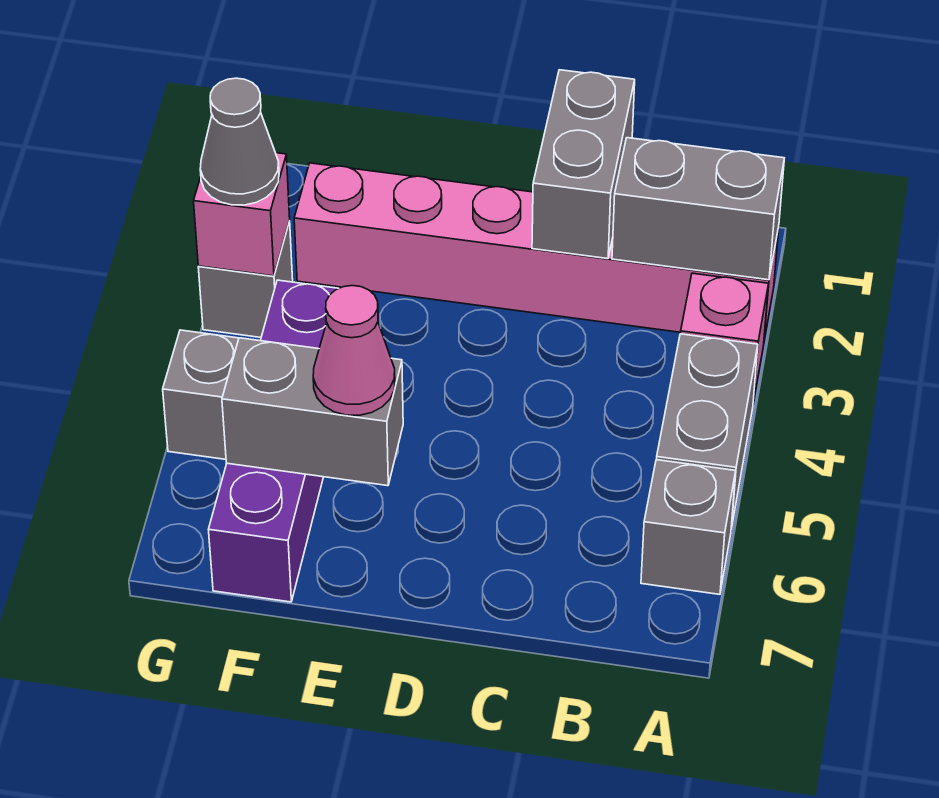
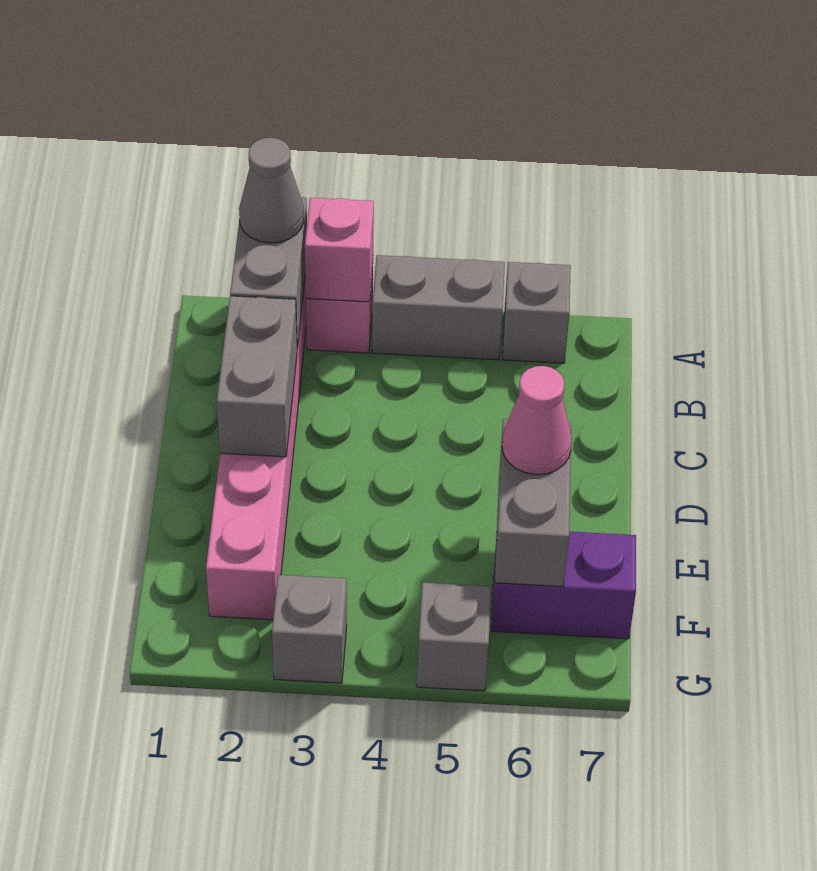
grey brick C1:C2 level 2 -> grey brick C2:D2 level 2
purple brick F4:F7 level 1 -> purple brick F6:F7 level 1
pink brick G3 level 2 -> pink brick A3 level 2
grey cone G3 level 3 -> grey cone A2 level 3

